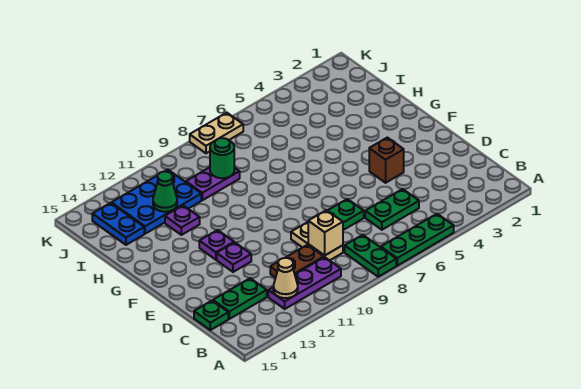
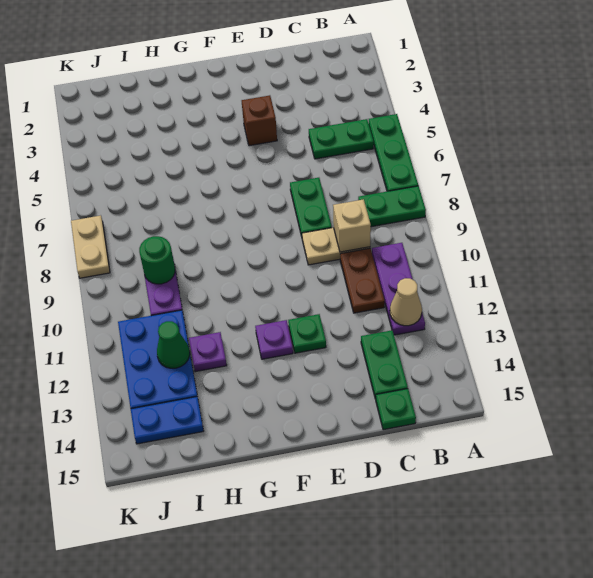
green plate C5:C6 level 1 -> green plate B5:C5 level 1
purple plate E12 level 1 -> green plate E12 level 1

